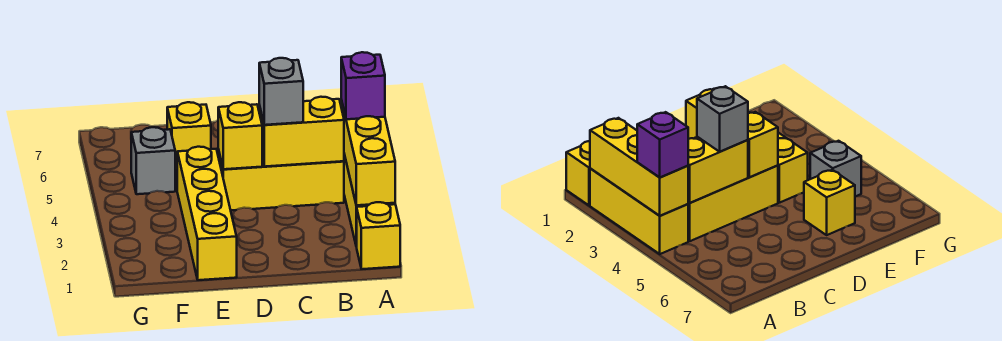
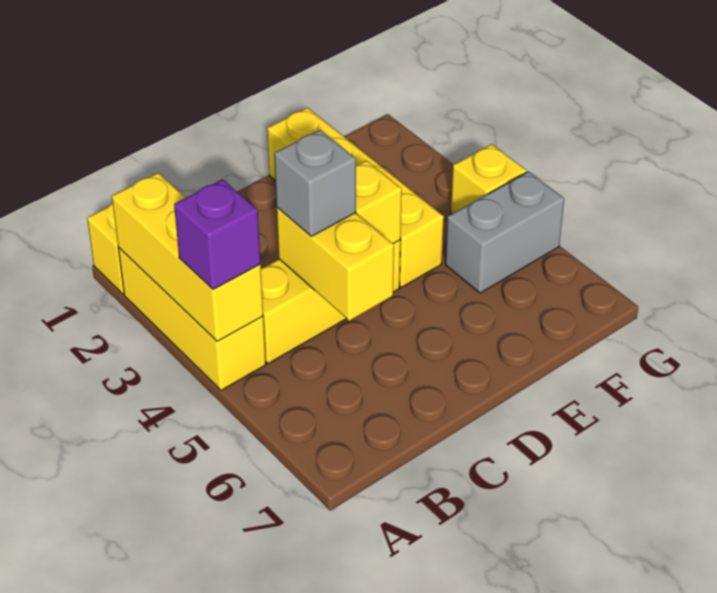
yellow brick B4:C4 level 2 -> yellow brick C4:C5 level 2
yellow brick E6 level 1 -> yellow brick G4 level 1
grey brick F5 level 1 -> grey brick F5:G5 level 1

